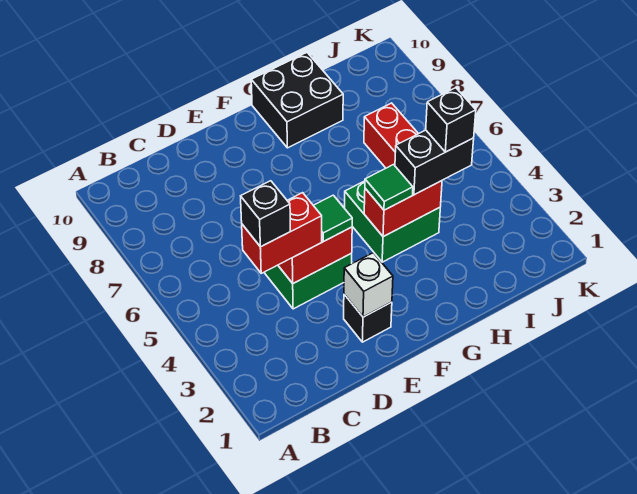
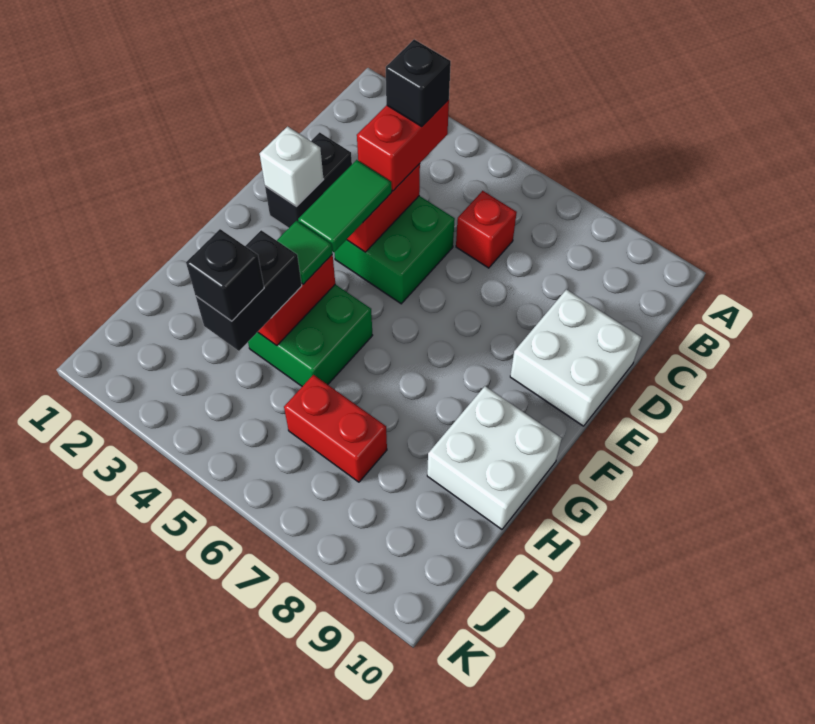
none -> red brick C6 level 1
none -> white brick D9:E10 level 1
black brick E2 level 1 -> black brick D2:E2 level 1
green tile E4 level 3 -> green tile E4:F4 level 3
black brick G9:H10 level 1 -> white brick G9:H10 level 1

